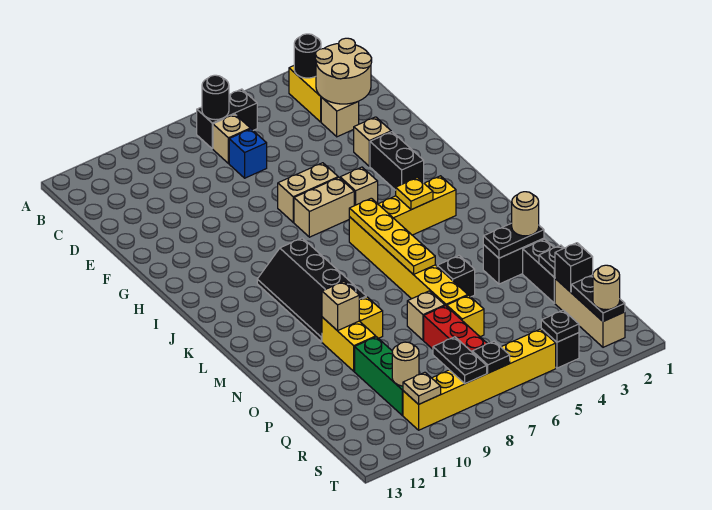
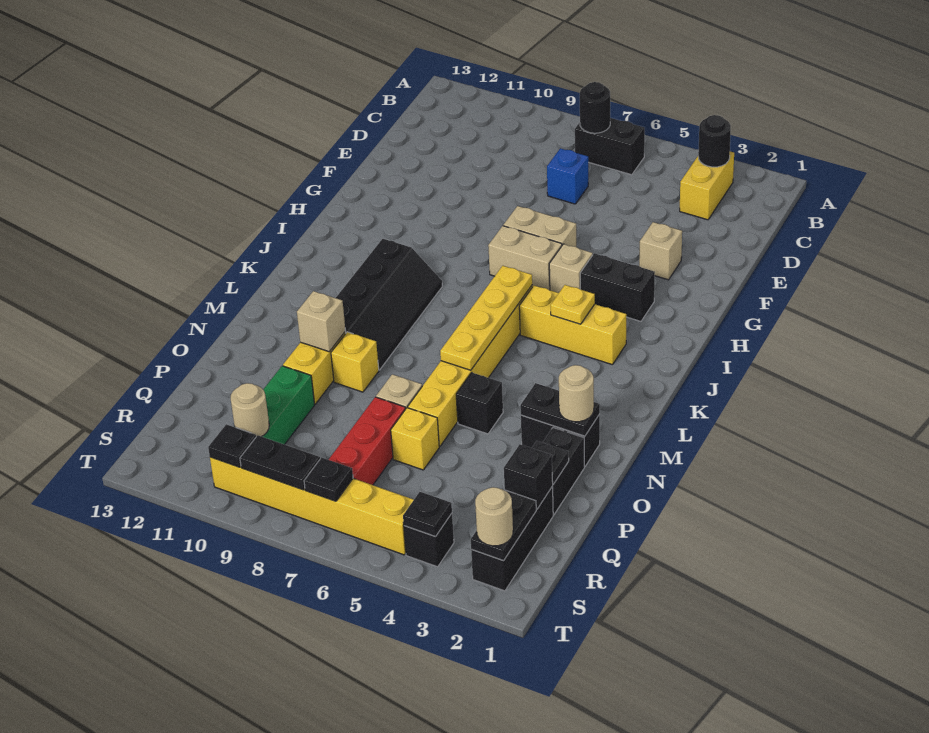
tan round brick C2:D3 level 2 -> none
tan brick C7 level 1 -> none
tan brick D3 level 1 -> none
black brick G3:H3 level 1 -> black brick H3:H4 level 1
black slope J9:M10 level 1 top 9 -> black slope J9:M10 level 1 top 10
tan brick Q2:S2 level 1 -> black brick Q2:S2 level 1
black plate R8:S8 level 2 -> black plate S8:S9 level 2
tan plate S10 level 2 -> black plate S10 level 2

